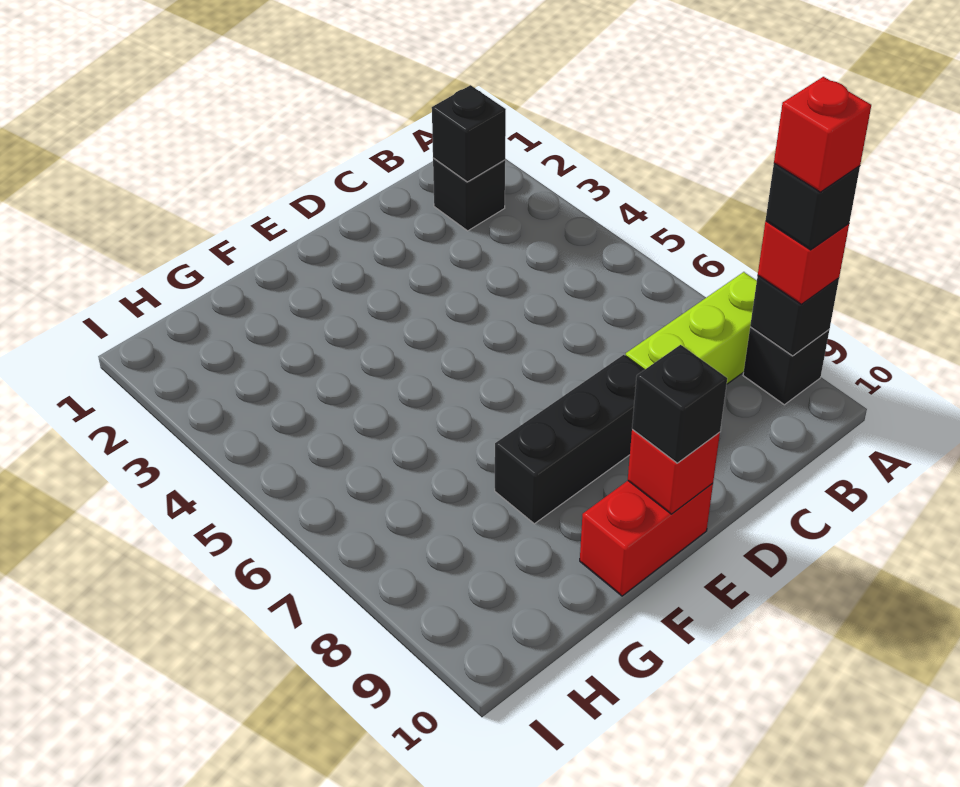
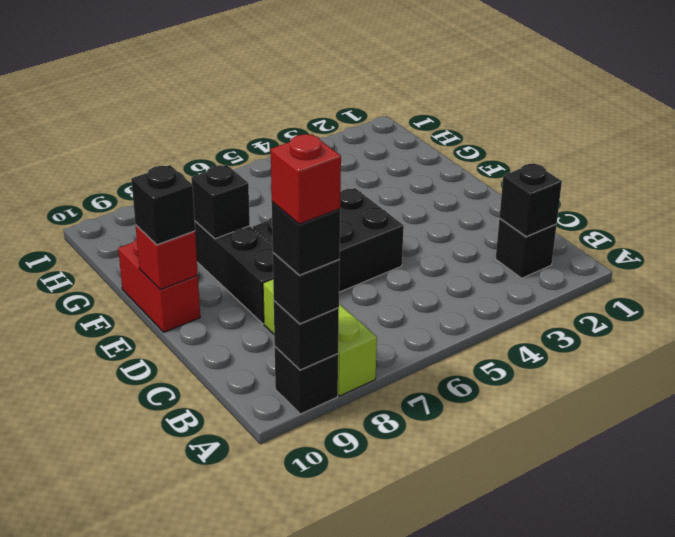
red brick A9 level 3 -> black brick A9 level 3
none -> black brick D5:E7 level 1
none -> black brick F8 level 2

